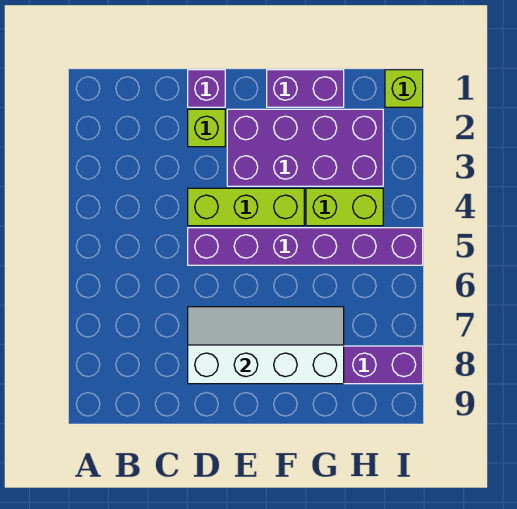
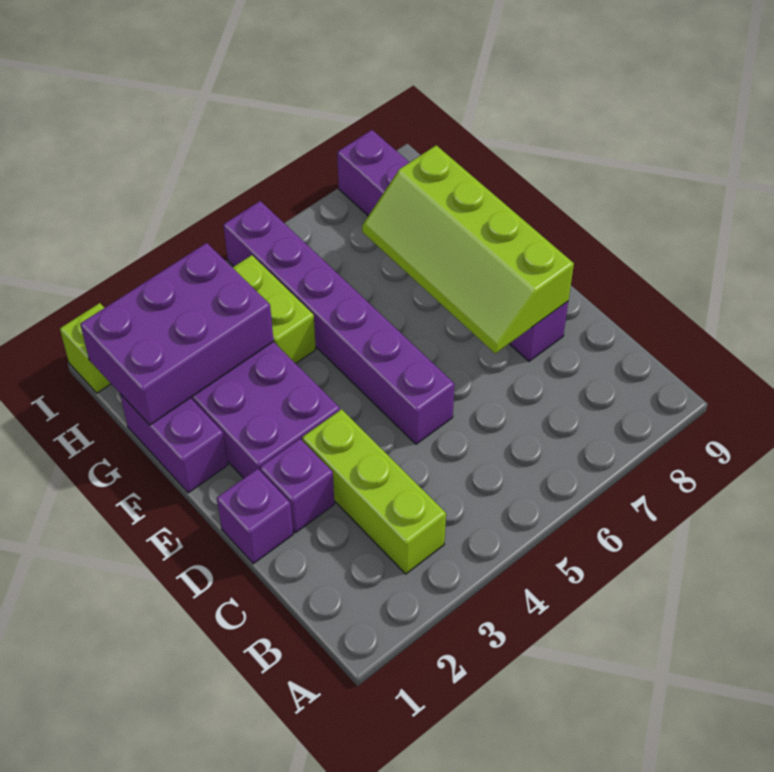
lime brick D2 level 1 -> purple brick D2 level 1
lime brick D4:F4 level 1 -> lime brick B3:D3 level 1
white slope D7:G8 level 2 top 8 -> lime slope D7:G8 level 2 top 8
none -> purple brick G1:H3 level 2

